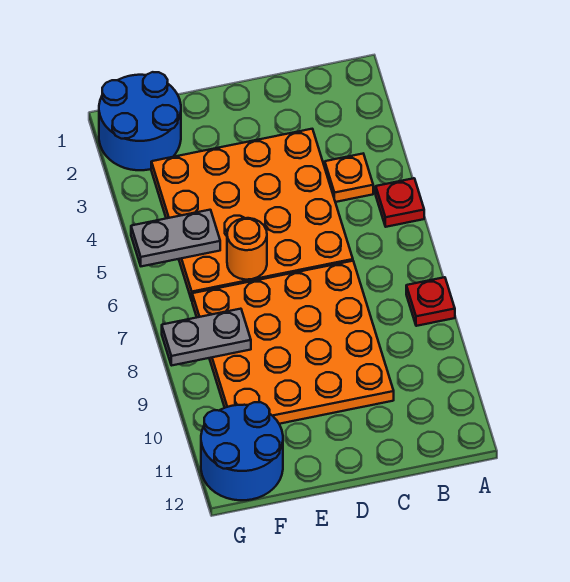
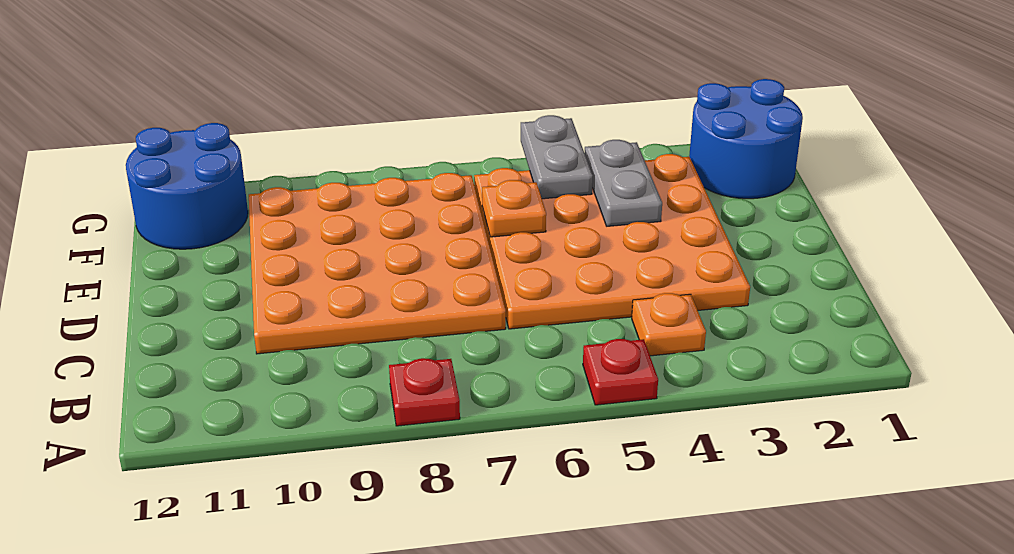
orange round brick E6 level 2 -> orange plate E6 level 2
grey plate F8:G8 level 2 -> grey plate E4:F4 level 2

